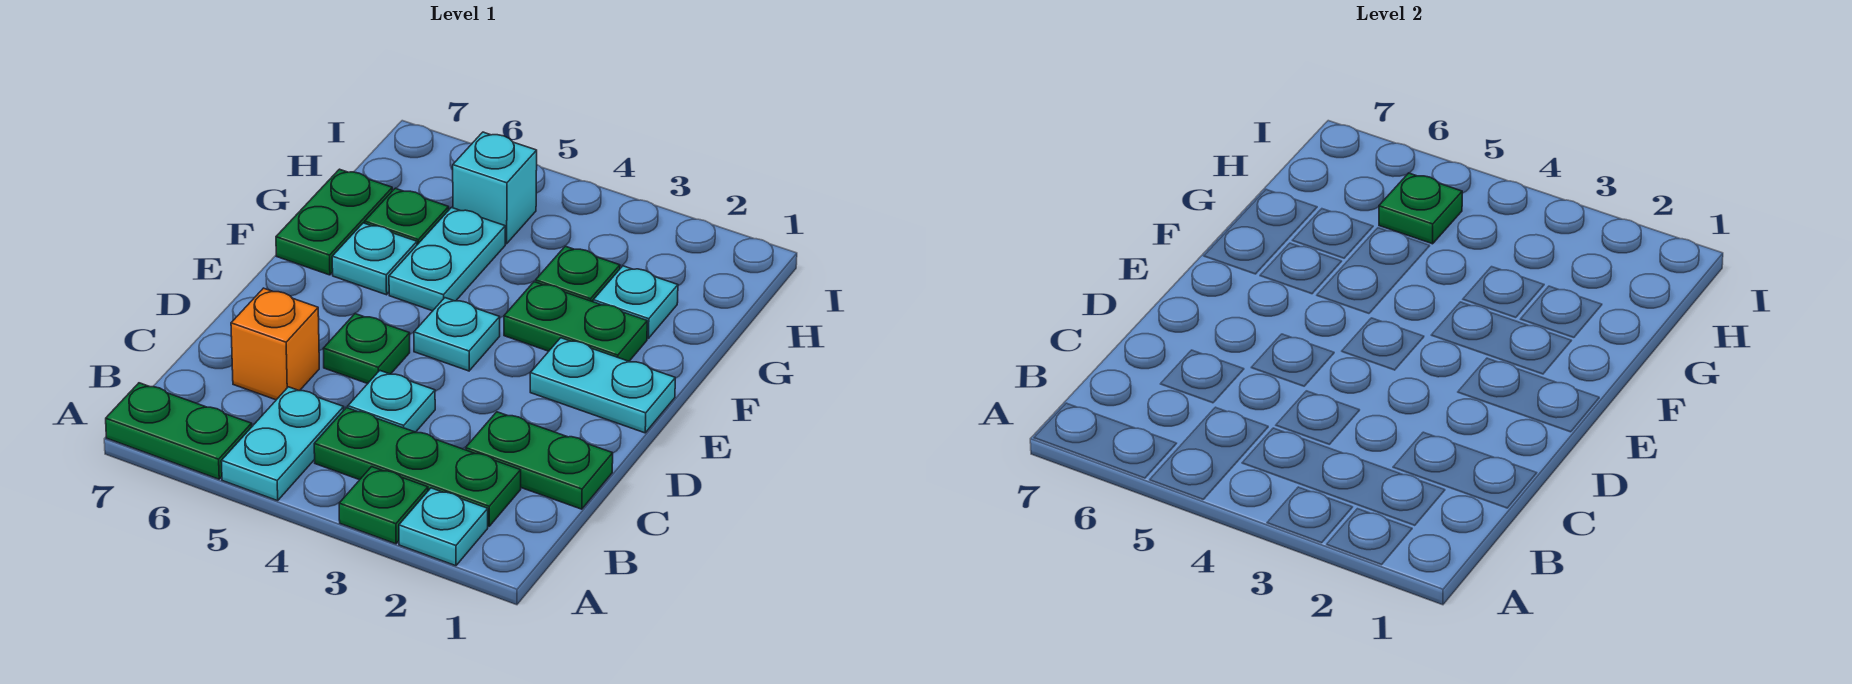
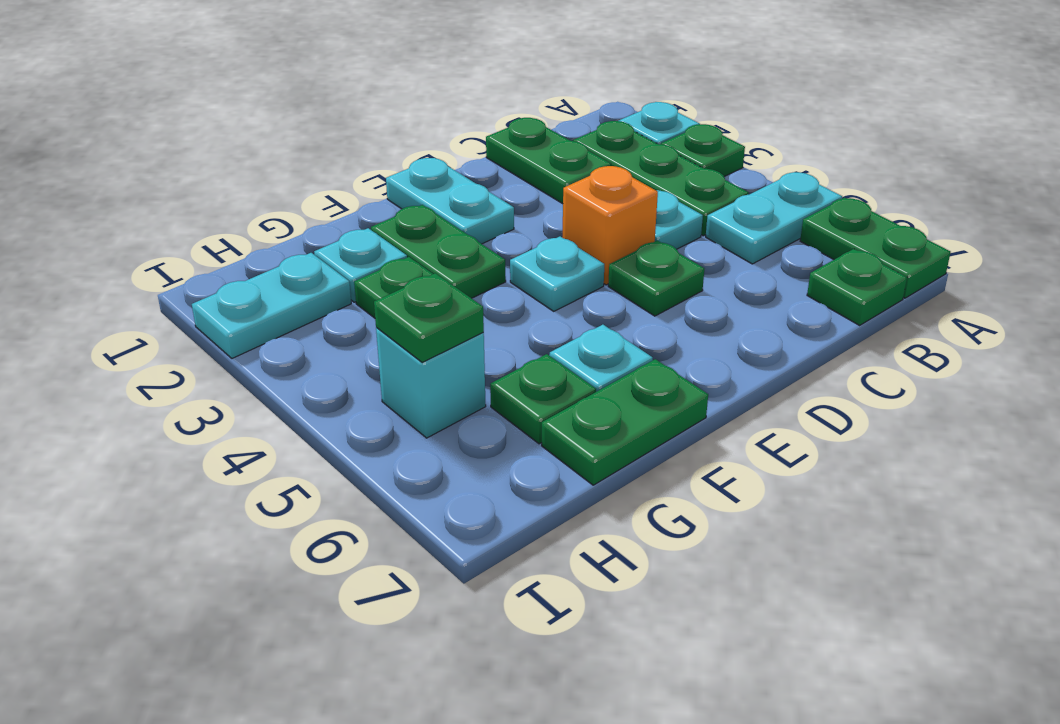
none -> green plate B7 level 1
orange brick C6 level 1 -> orange brick D4 level 1
cyan plate F5:G5 level 1 -> cyan plate H2:I2 level 1

